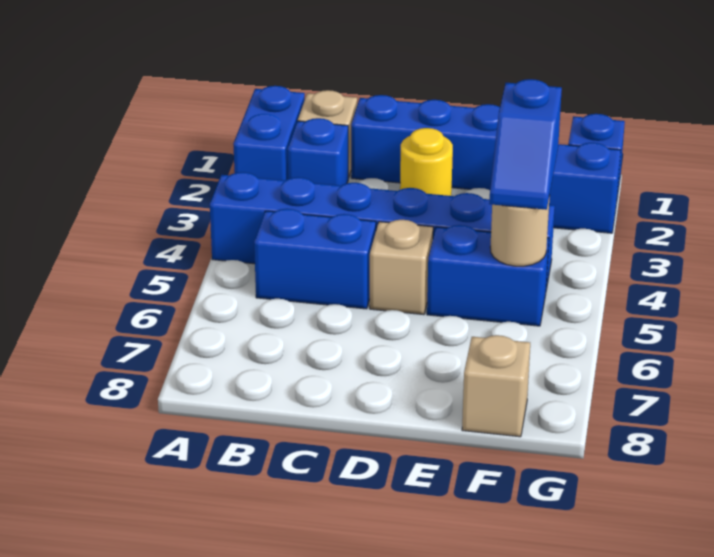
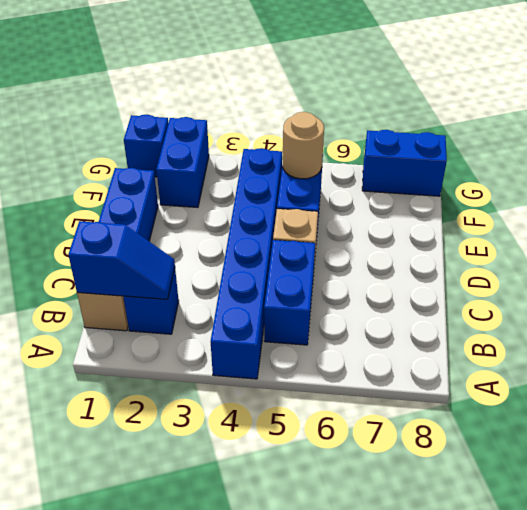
blue brick A1:A2 level 1 -> blue brick G7:G8 level 1
yellow round brick D2 level 1 -> none
blue slope F4:F5 level 3 top 4 -> blue slope B1:B2 level 2 top 1
tan brick F8 level 1 -> none

